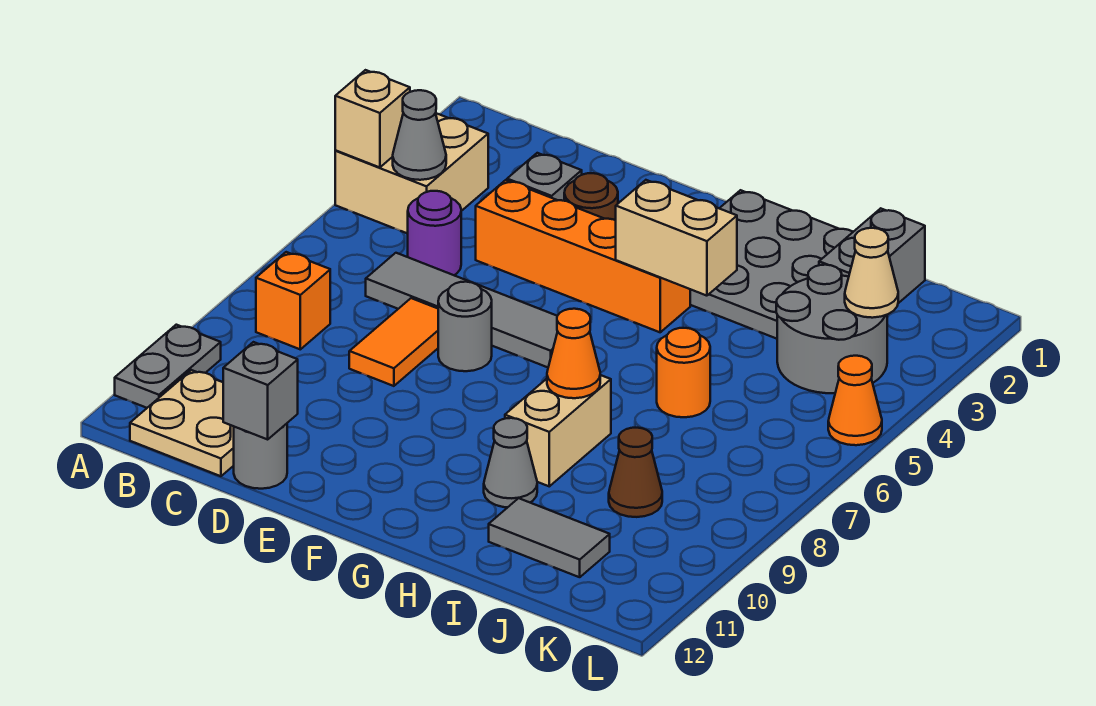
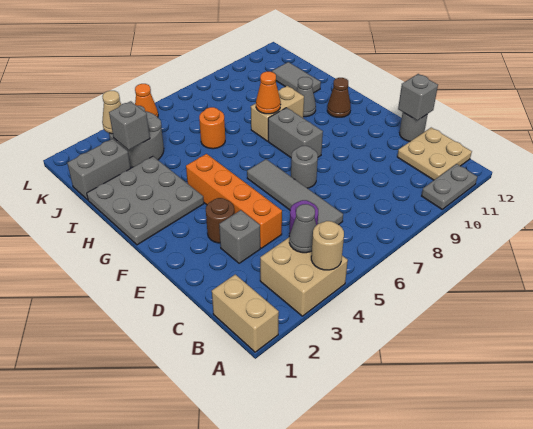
tan brick A4 level 2 -> tan round brick A4 level 2
orange brick B8 level 1 -> none
orange tile D7:D8 level 1 -> none
none -> grey brick F8:G8 level 1
tan brick G4:H4 level 2 -> tan brick A1:B1 level 1
none -> grey brick J3 level 2
brown cone J9 level 1 -> brown cone G11 level 1

